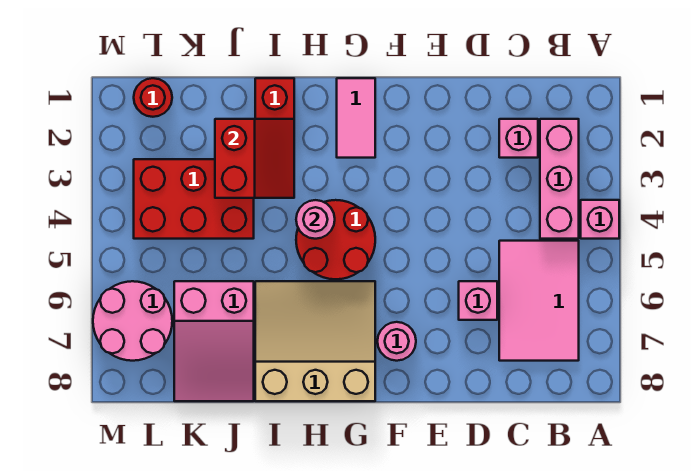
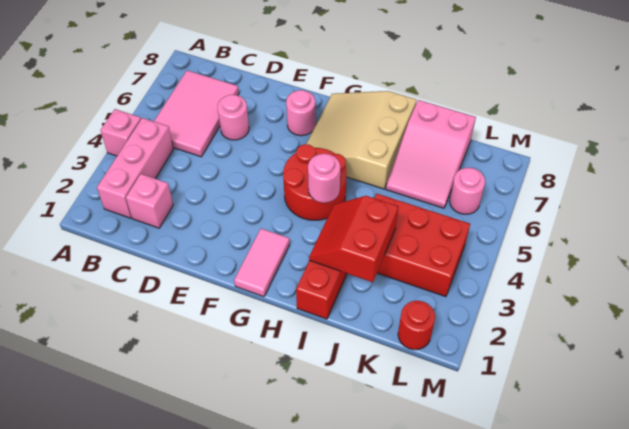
pink brick D6 level 1 -> pink round brick D6 level 1
tan slope G6:I8 level 1 top 8 -> tan slope G6:I8 level 1 top I
pink slope J6:K8 level 1 top 6 -> pink slope J6:K8 level 1 top 8
pink round brick L6:M7 level 1 -> pink round brick L6 level 1

